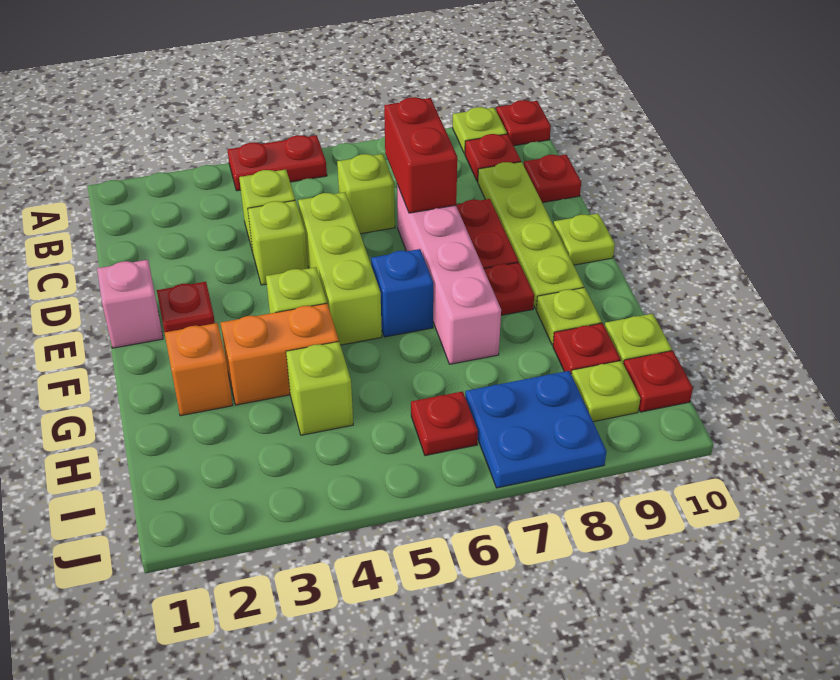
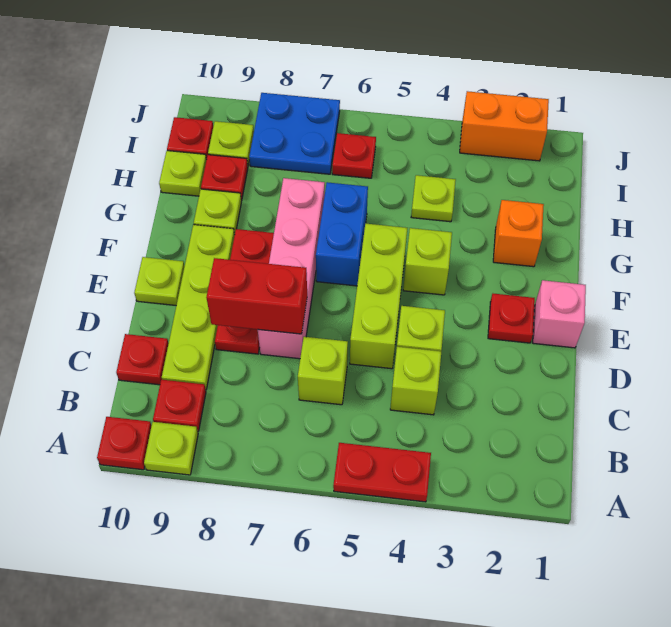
red brick C7:D7 level 2 -> red brick D7:D8 level 2
blue brick F6 level 1 -> blue brick F6:G6 level 1
orange brick G3:G4 level 1 -> orange brick J2:J3 level 1
lime brick H4 level 1 -> lime plate H4 level 1

